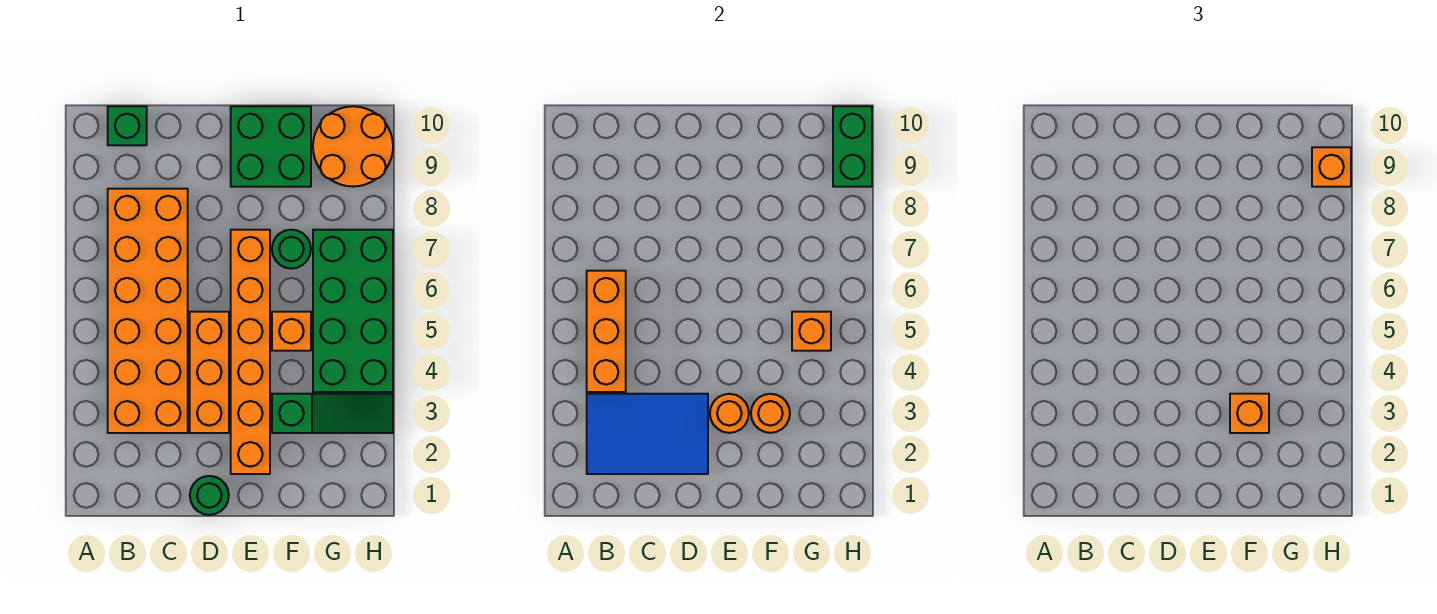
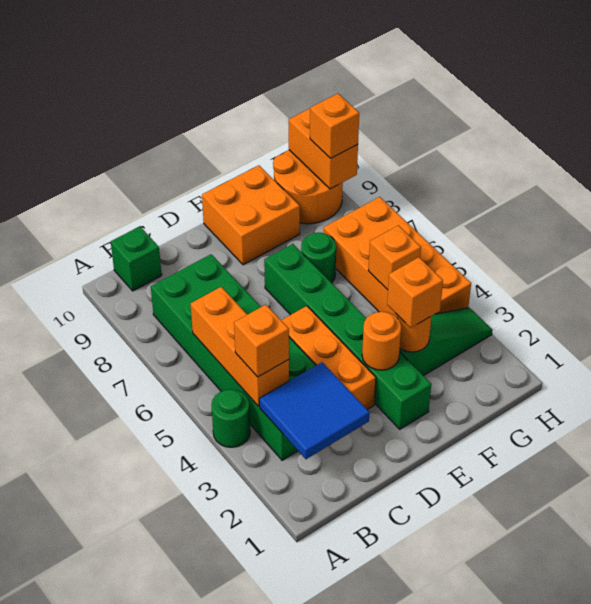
blue tile B2:D3 level 2 -> blue tile B2:C3 level 2
orange brick B3:C8 level 1 -> green brick B3:C8 level 1
green round brick D1 level 1 -> green round brick A4 level 1
orange brick E2:E7 level 1 -> green brick E2:E7 level 1
green brick E9:F10 level 1 -> orange brick E9:F10 level 1
orange brick F5 level 1 -> orange brick B4 level 3
green brick G4:H7 level 1 -> orange brick G4:H7 level 1
green brick H9:H10 level 2 -> orange brick H9:H10 level 2

